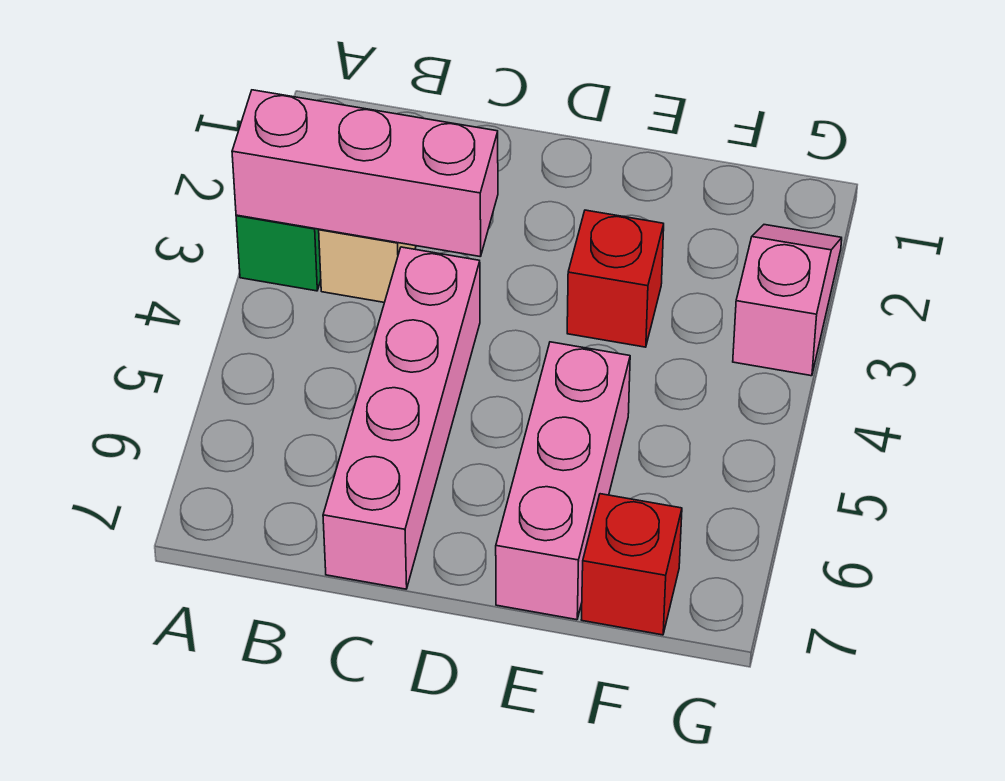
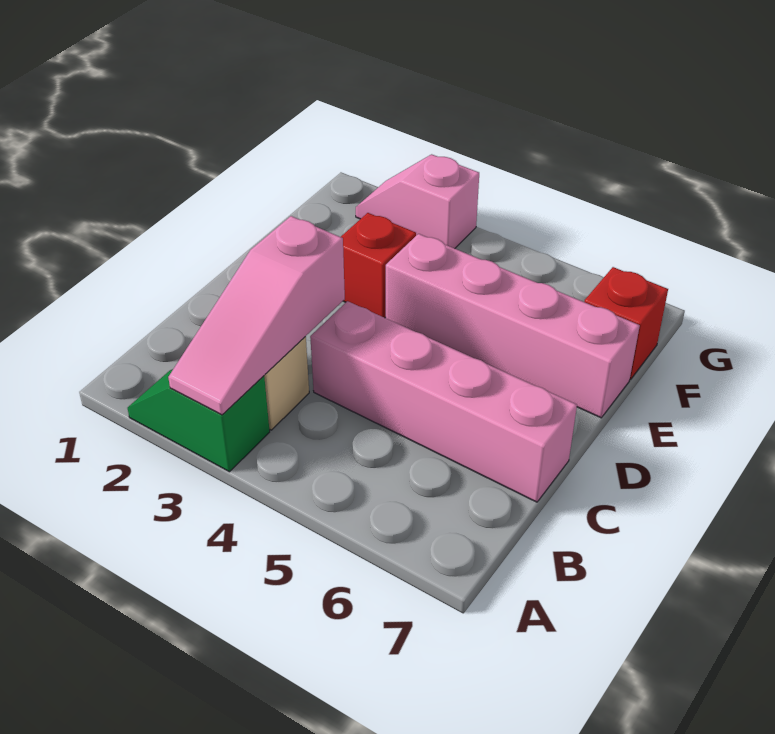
pink brick A3:C3 level 2 -> pink slope A3:C3 level 2 top C
pink brick E5:E7 level 1 -> pink brick E4:E7 level 1

